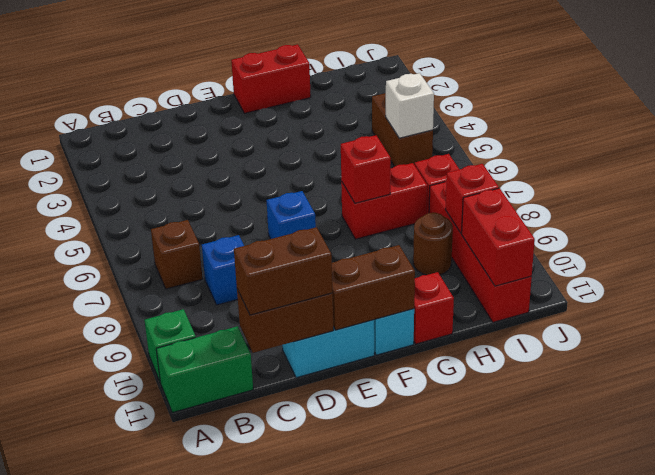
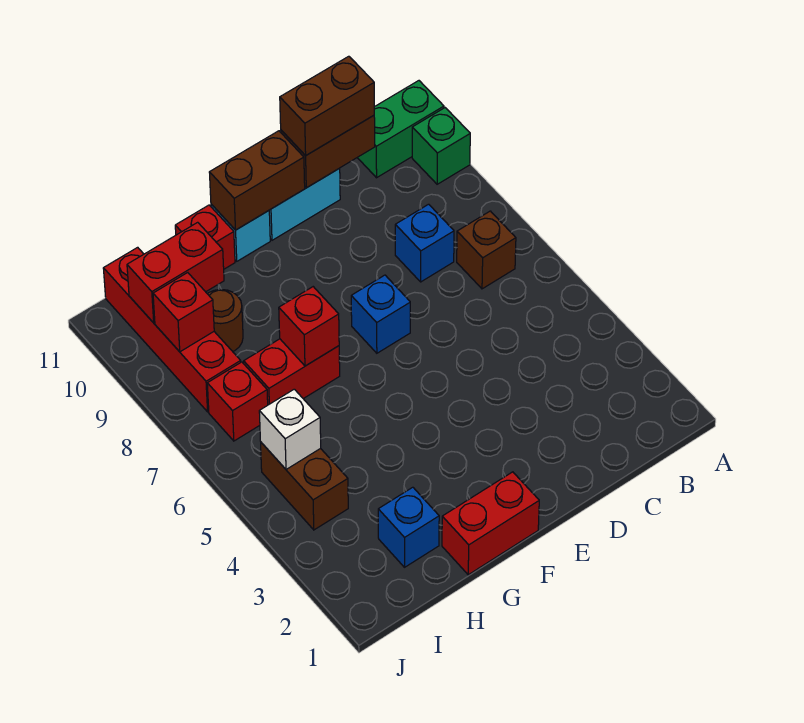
none -> blue brick H2 level 1
red brick I10:I11 level 2 -> red brick H10:I10 level 2

